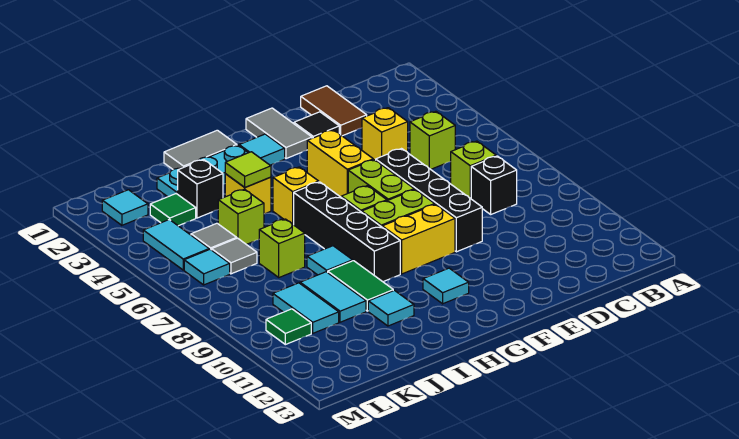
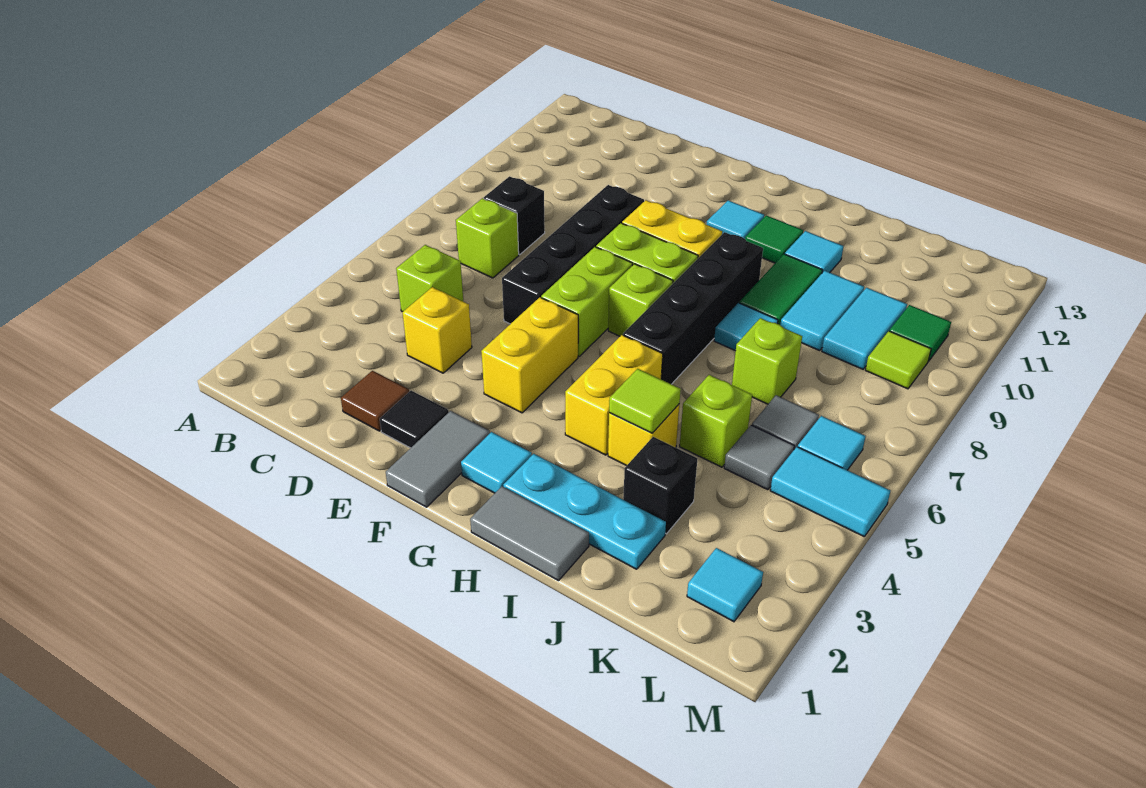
brown tile D1:D2 level 1 -> brown tile D2 level 1
yellow brick H5 level 1 -> yellow brick H4:H5 level 1
green tile K3 level 1 -> green tile H11 level 1
cyan tile L4:L5 level 1 -> cyan tile L5:M5 level 1
none -> lime tile L9 level 1

